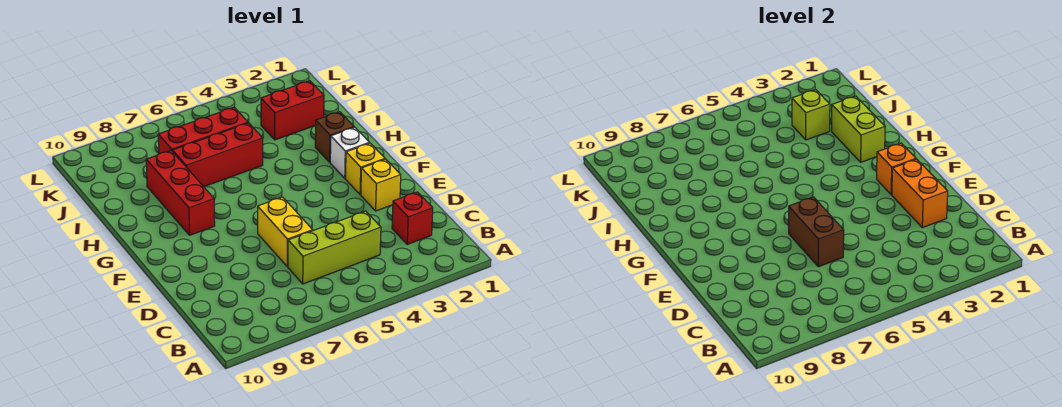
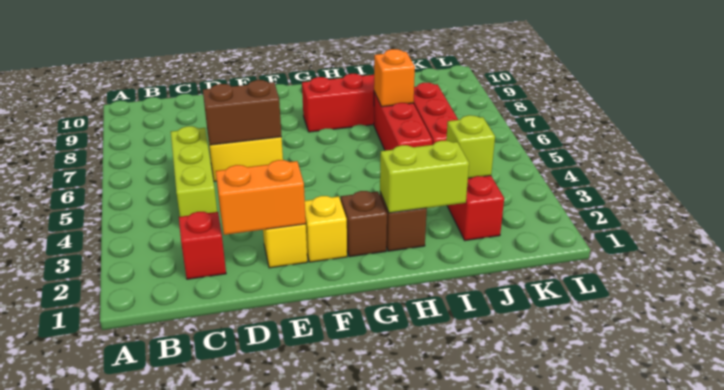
orange brick F2 level 2 -> orange brick I7 level 2
white brick G2 level 1 -> brown brick G2 level 1

